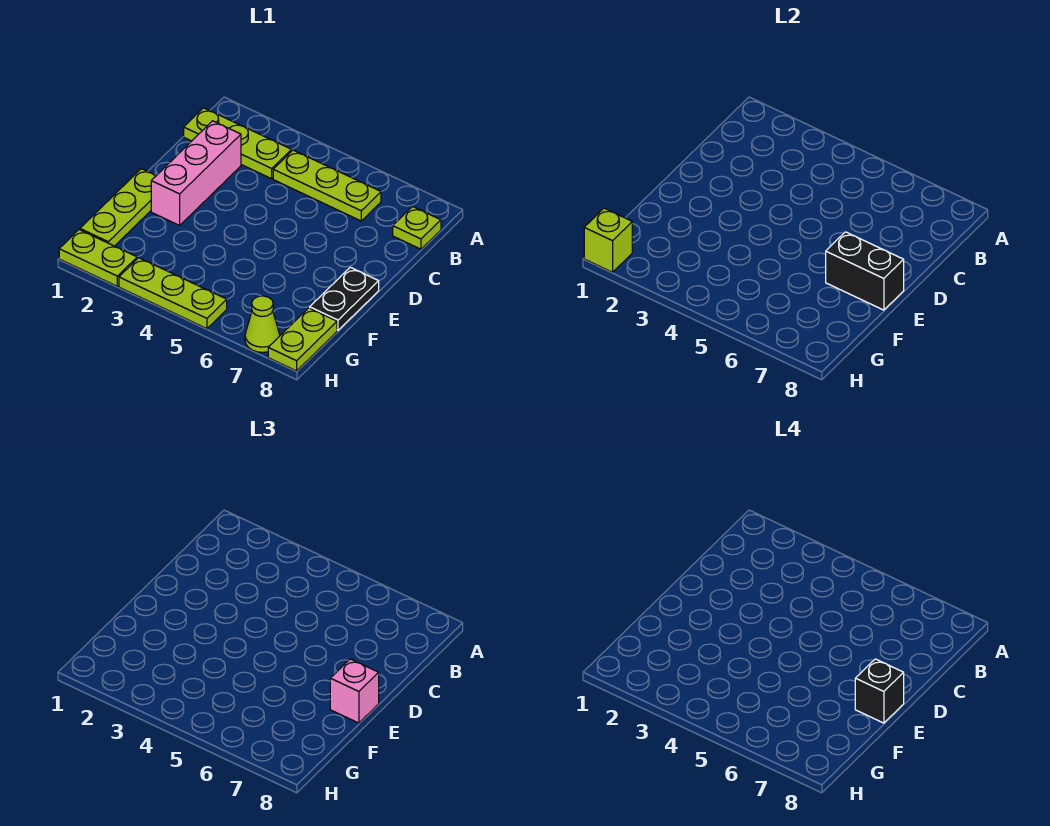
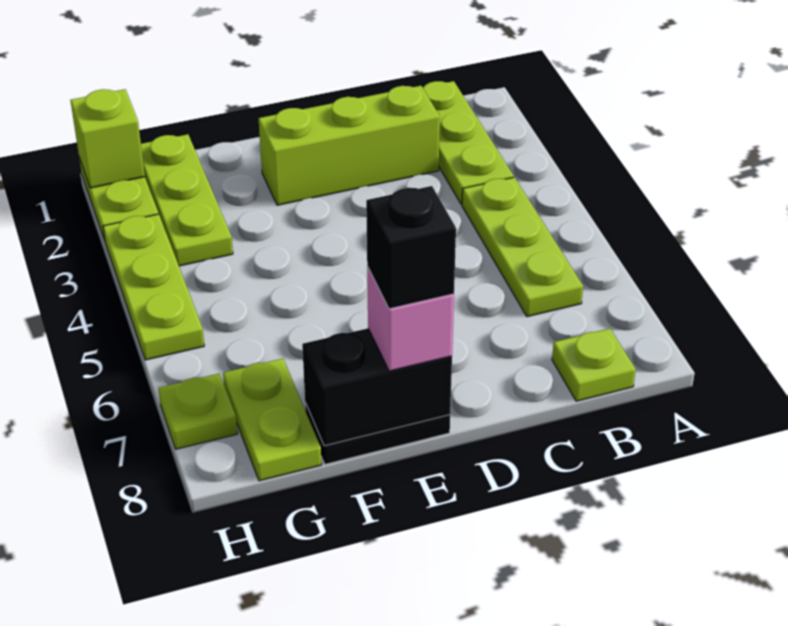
pink brick C2:E2 level 1 -> lime brick C2:E2 level 1
lime plate E1:G1 level 1 -> lime plate G1:G3 level 1
black brick E7:E8 level 2 -> black brick E8:F8 level 2
lime plate G8:H8 level 1 -> lime plate G7:G8 level 1
lime cone H7 level 1 -> lime plate H7 level 1

